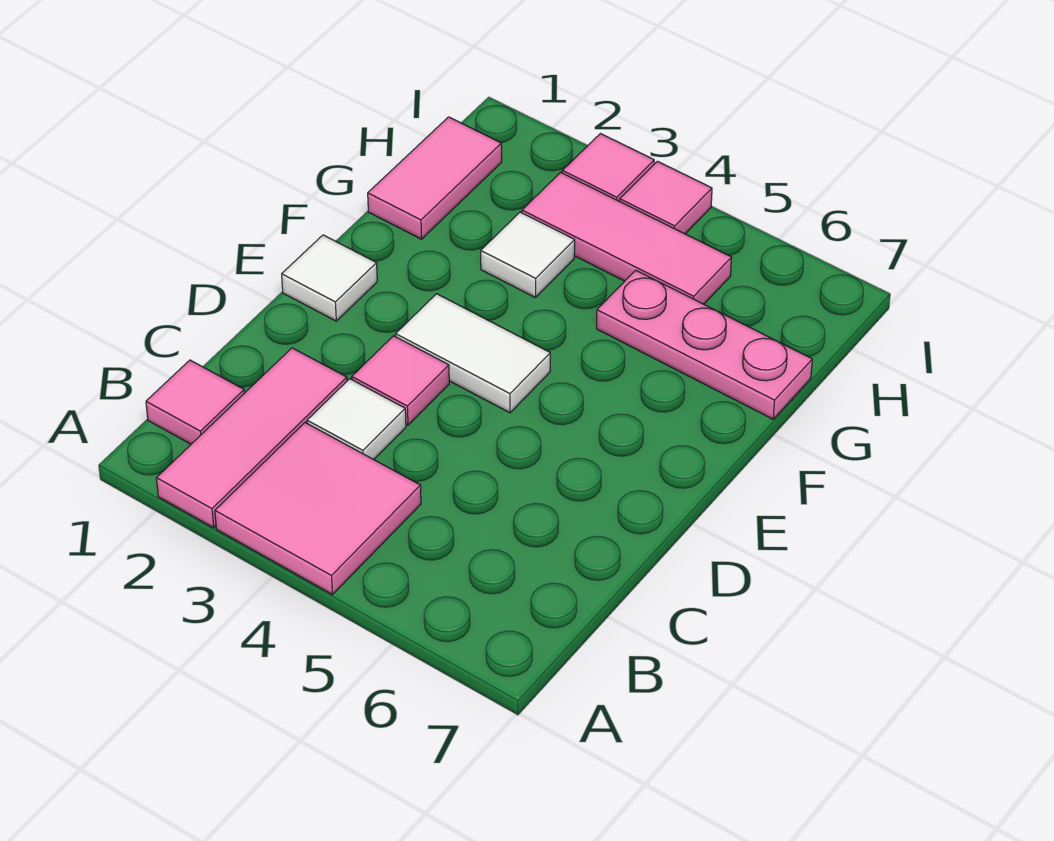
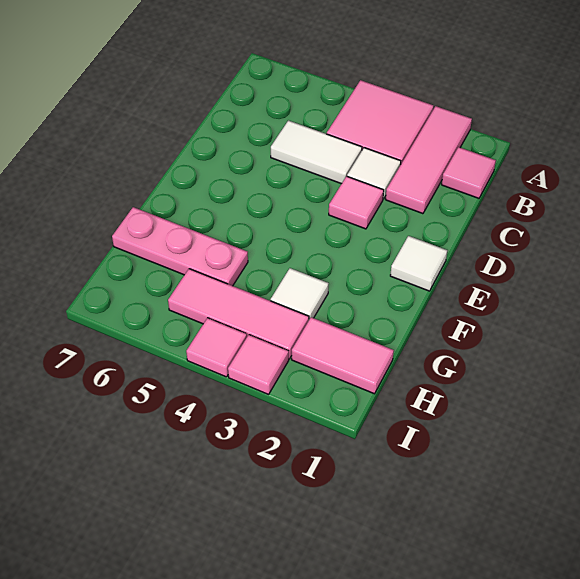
white tile E3:E4 level 1 -> white tile C4:C5 level 1
pink tile G1:H1 level 1 -> pink tile H1:H2 level 1

